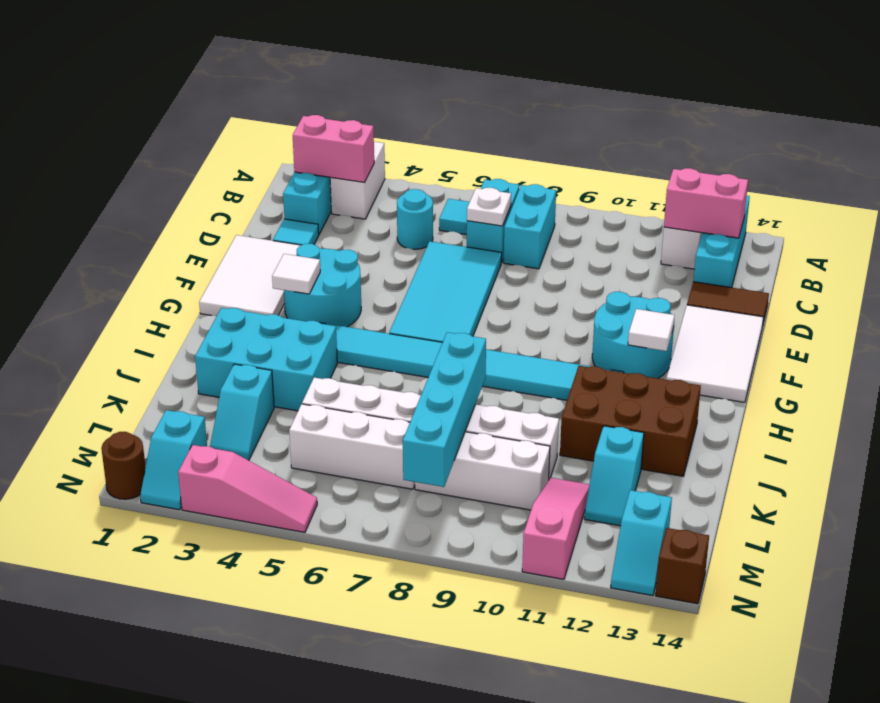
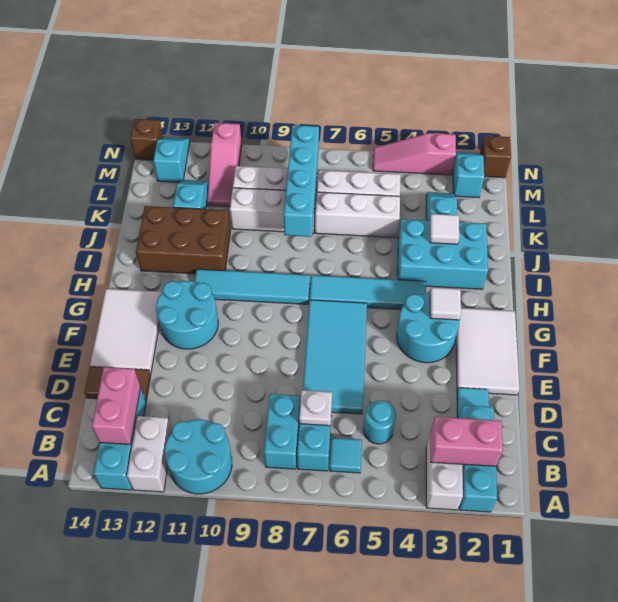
none -> cyan round brick A10:B11 level 1
pink brick B12:B13 level 2 -> pink brick B13:C13 level 2
white tile G12 level 2 -> white tile J3 level 2
brown round brick N1 level 1 -> brown brick N1 level 1

